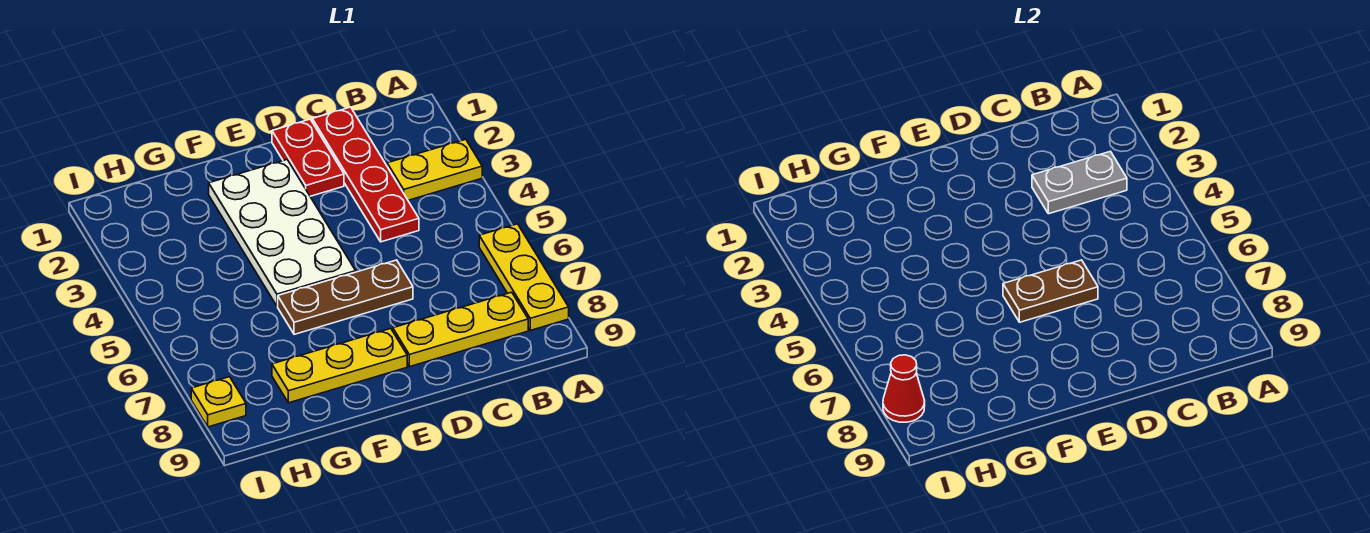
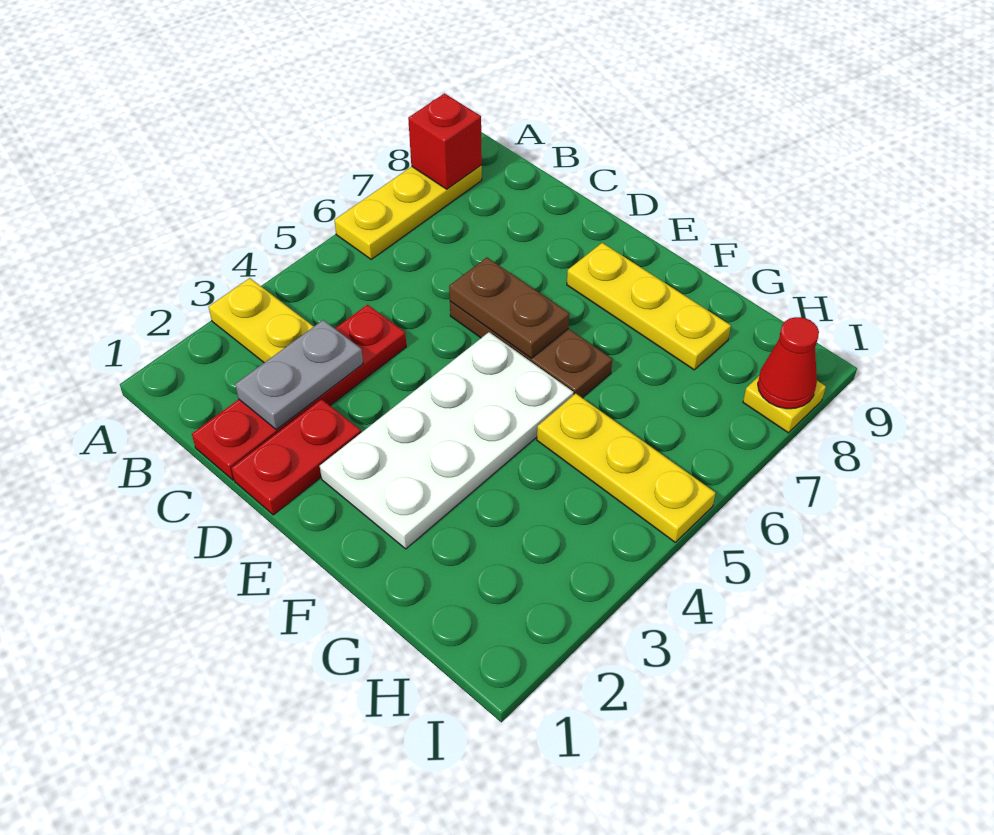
none -> red brick A8 level 2
grey plate B3:C3 level 2 -> grey plate C2:C3 level 2
yellow plate B8:D8 level 1 -> yellow plate G5:I5 level 1

